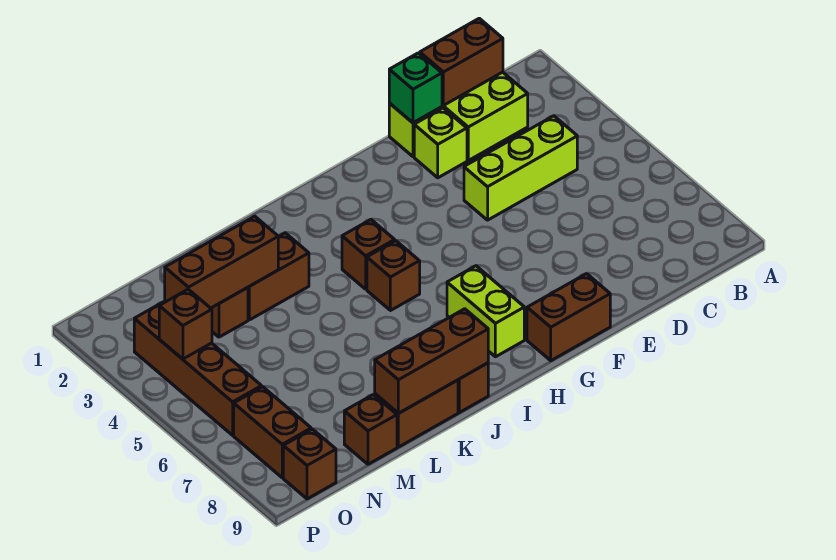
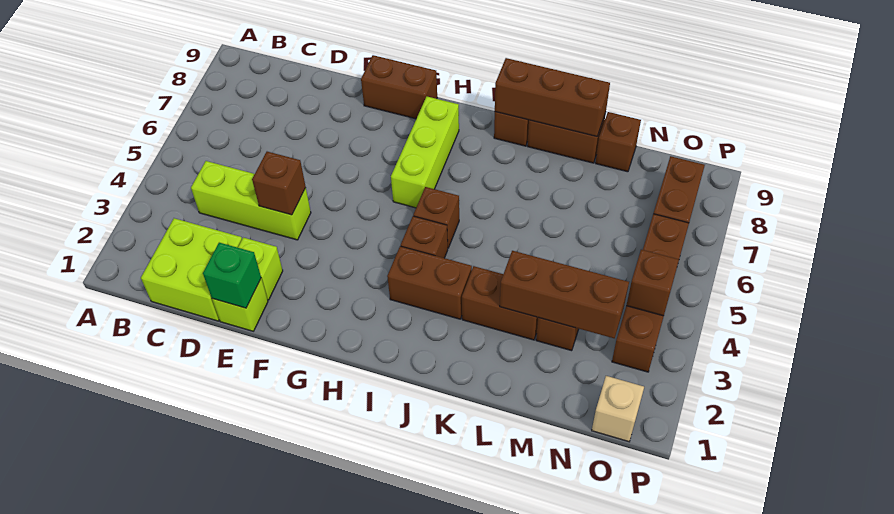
brown brick C1:D1 level 2 -> brown brick I3:J3 level 1
lime brick H7:H8 level 1 -> lime brick H6:H8 level 1
none -> tan brick O1 level 1
brown brick O9 level 1 -> brown brick E4 level 2

